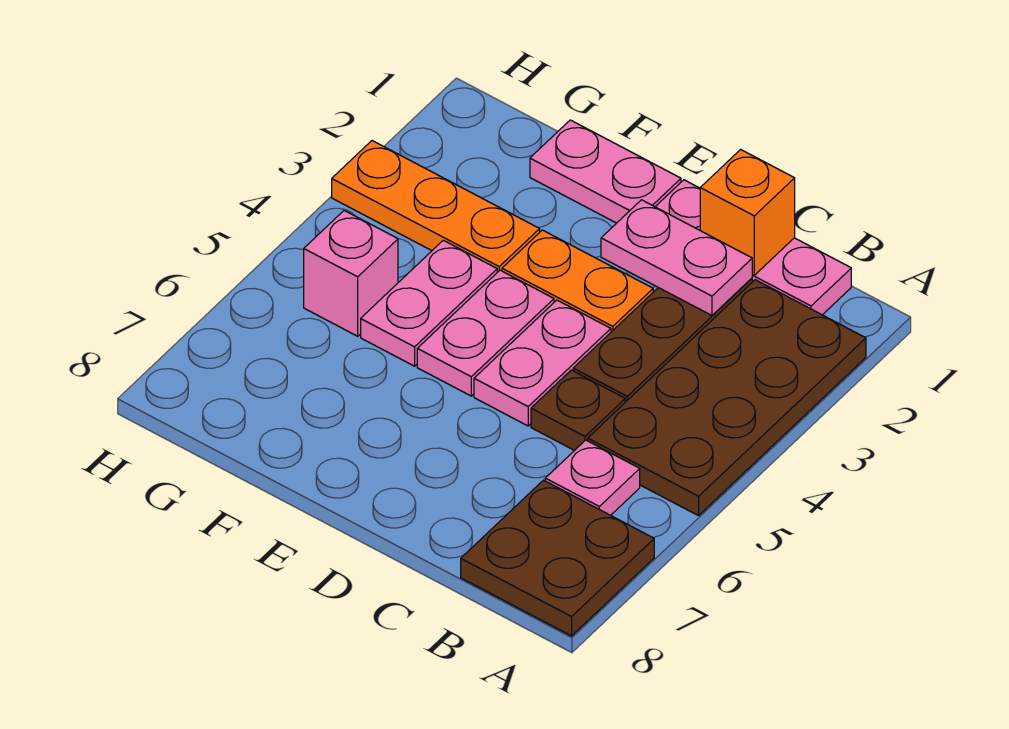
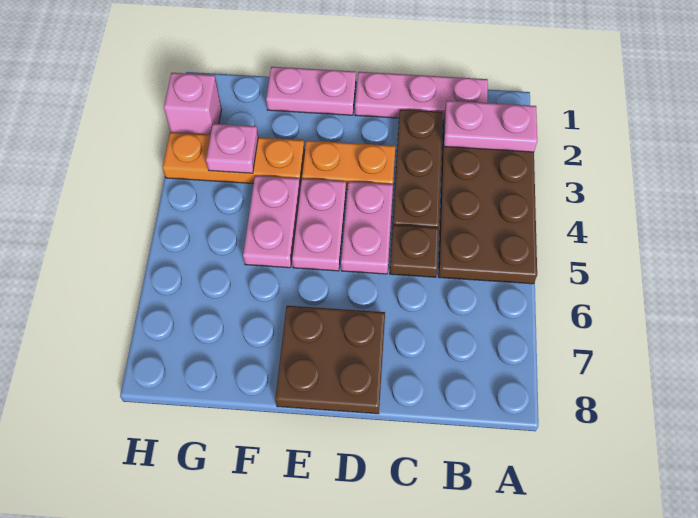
brown plate A7:B8 level 1 -> brown plate D7:E8 level 1
pink plate B6 level 1 -> pink plate G3 level 2
orange brick C1 level 2 -> none
pink plate C2:D2 level 2 -> pink plate A2:B2 level 2
pink brick G5 level 1 -> pink brick H2 level 1

